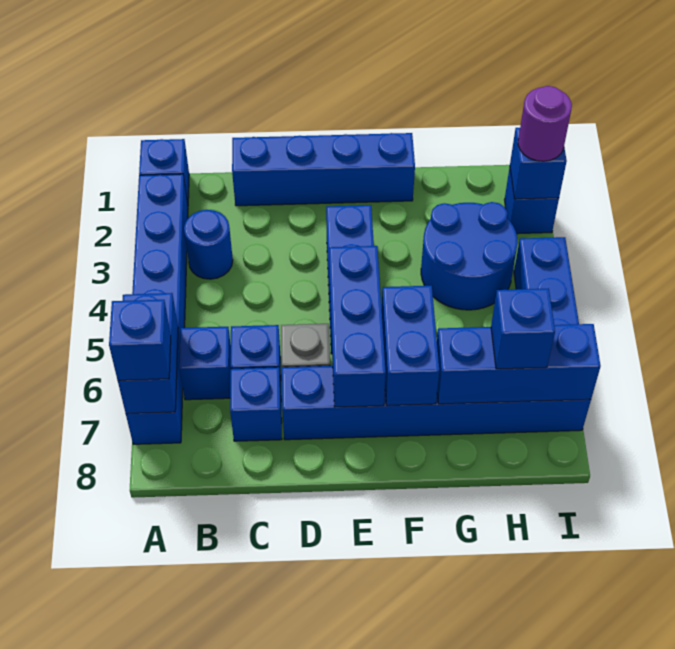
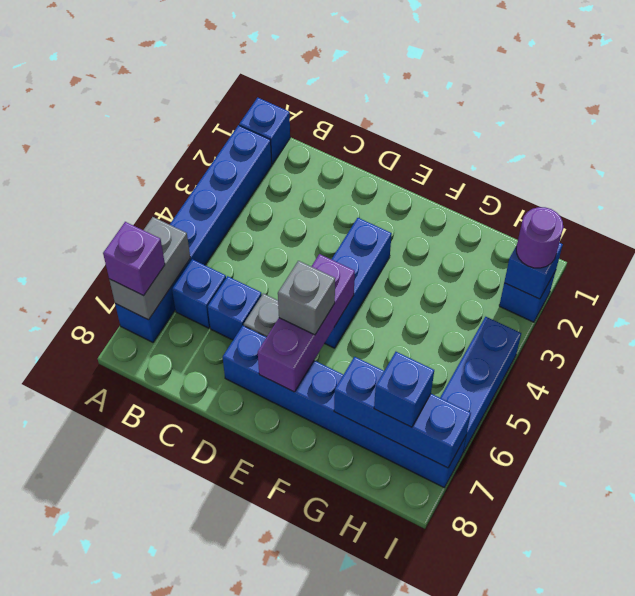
blue brick A6:A7 level 2 -> grey brick A6:A7 level 2
blue brick A7 level 3 -> purple brick A7 level 3
blue round brick B3 level 1 -> none
blue brick C1:F1 level 1 -> none
blue brick C7 level 1 -> none
blue brick E5:E7 level 2 -> purple brick E5:E7 level 2
none -> grey brick E6 level 3
blue brick F6:F7 level 2 -> none
blue round brick G3:H4 level 1 -> none

